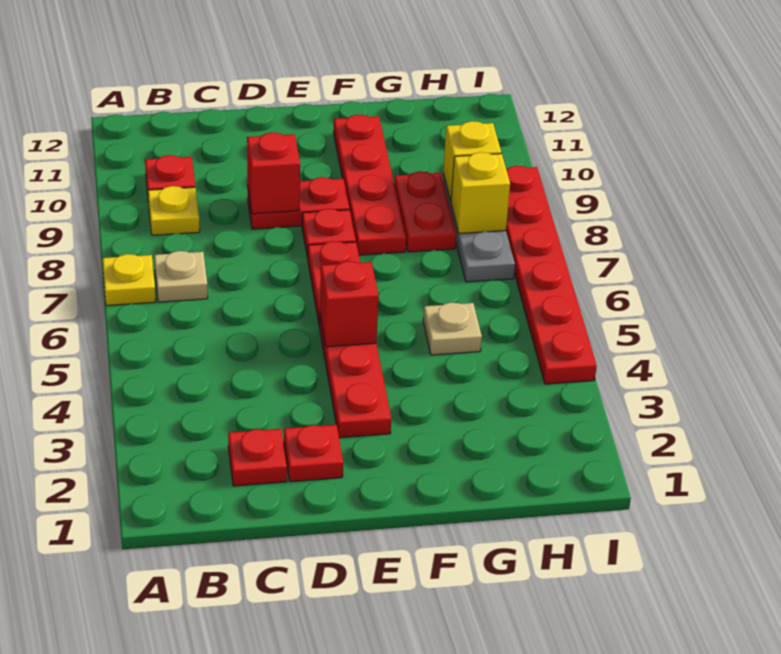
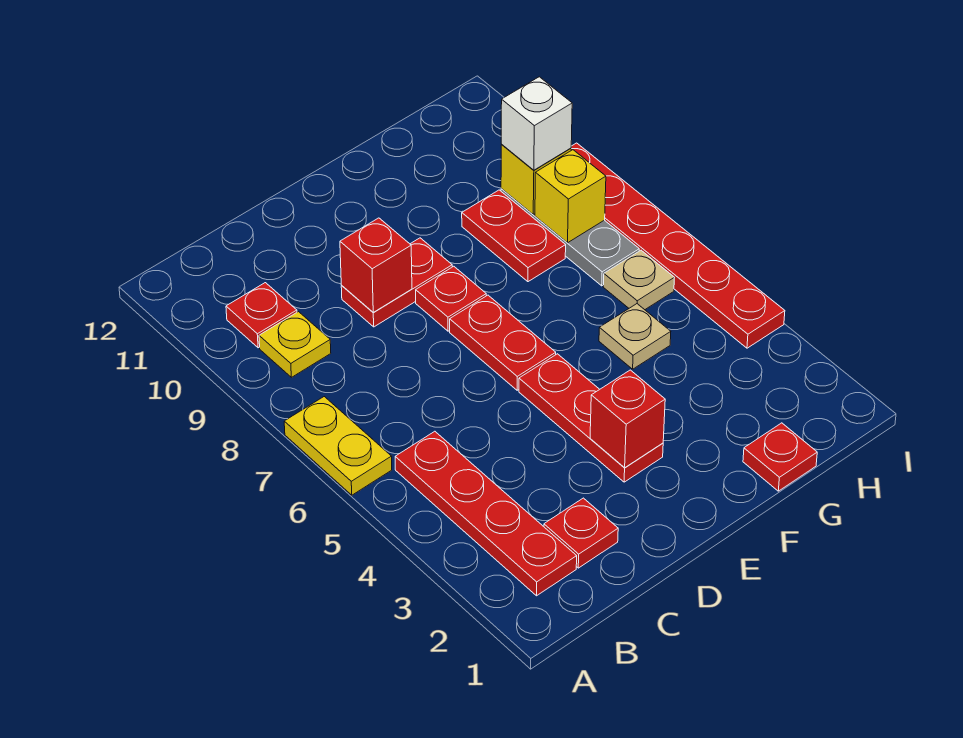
yellow plate A7 level 1 -> yellow plate A6:A7 level 1
tan plate B7 level 1 -> tan plate H6 level 1
red plate D2 level 1 -> red plate G1 level 1
red brick E5 level 2 -> red brick E3 level 2
red plate F8:F11 level 1 -> red plate B2:B5 level 1
none -> white brick H9 level 3

